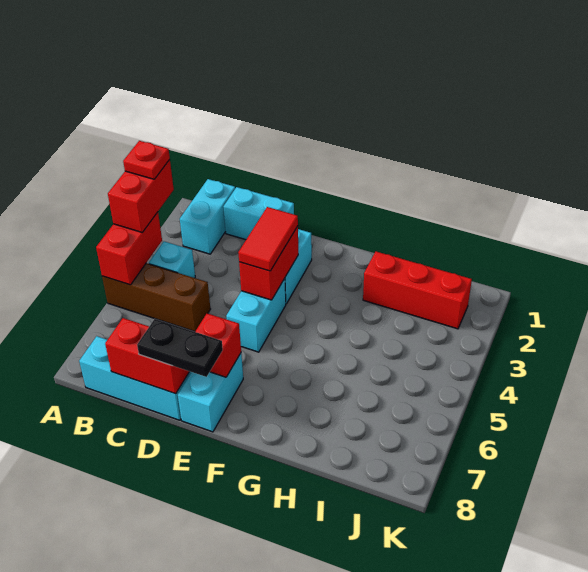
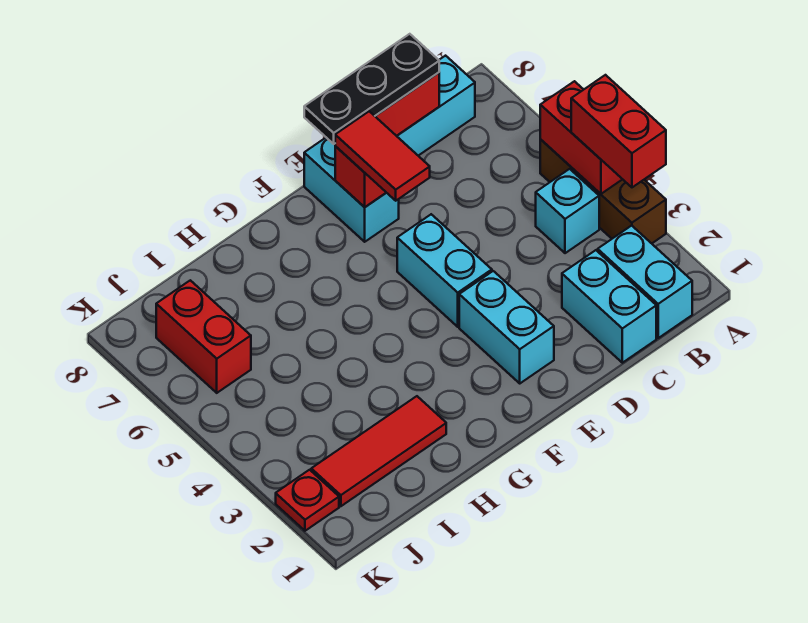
red plate A3 level 4 -> red plate K2 level 1
brown brick A5:C5 level 1 -> brown brick A3:A5 level 1
cyan brick C1:D1 level 1 -> cyan brick C1:C2 level 1
black plate D8:E8 level 3 -> black plate C8:E8 level 3
red brick E3:E4 level 2 -> red brick J6:J7 level 1
red tile E3:E4 level 3 -> red tile E6:E7 level 3
red brick H2:J2 level 1 -> red tile H2:J2 level 1

